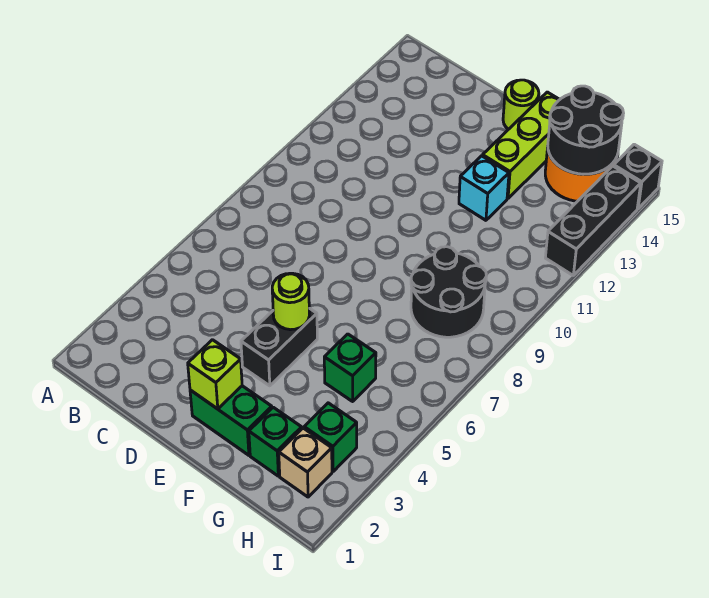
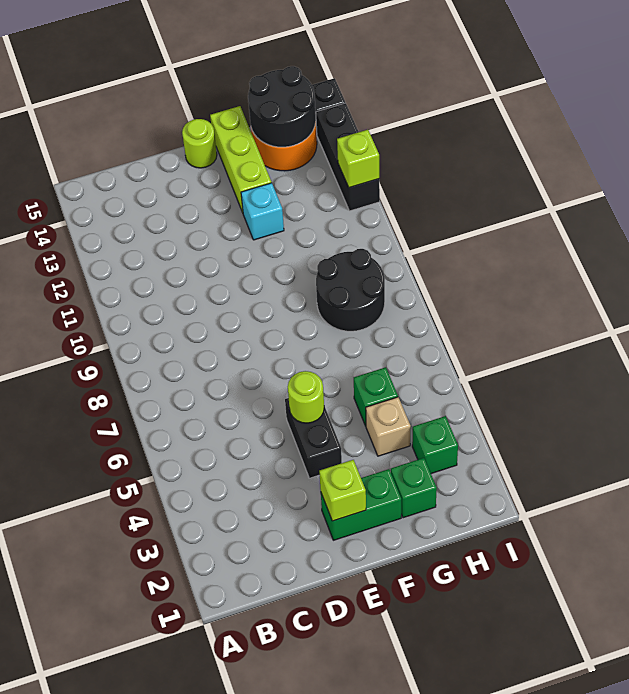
tan brick H2 level 1 -> tan brick G4 level 1
none -> lime brick I12 level 2

